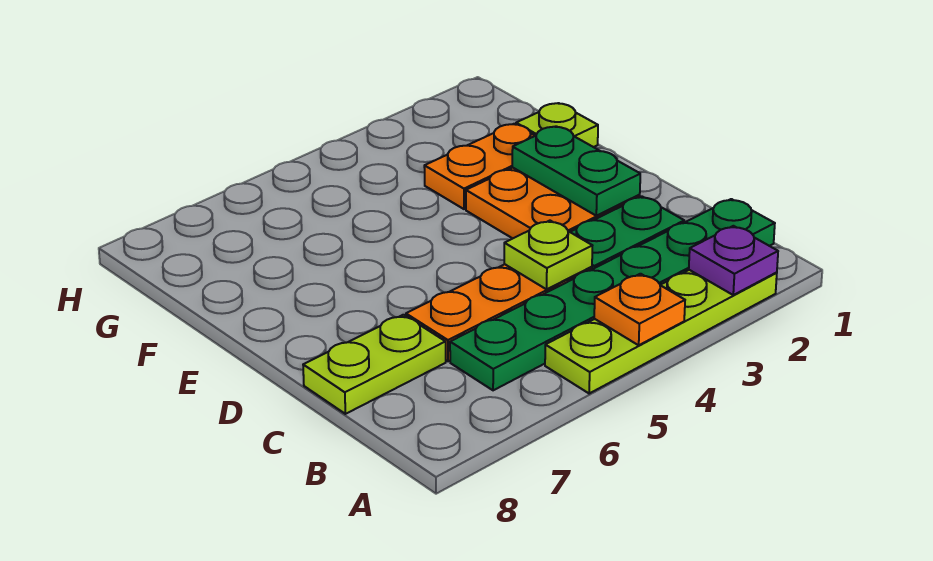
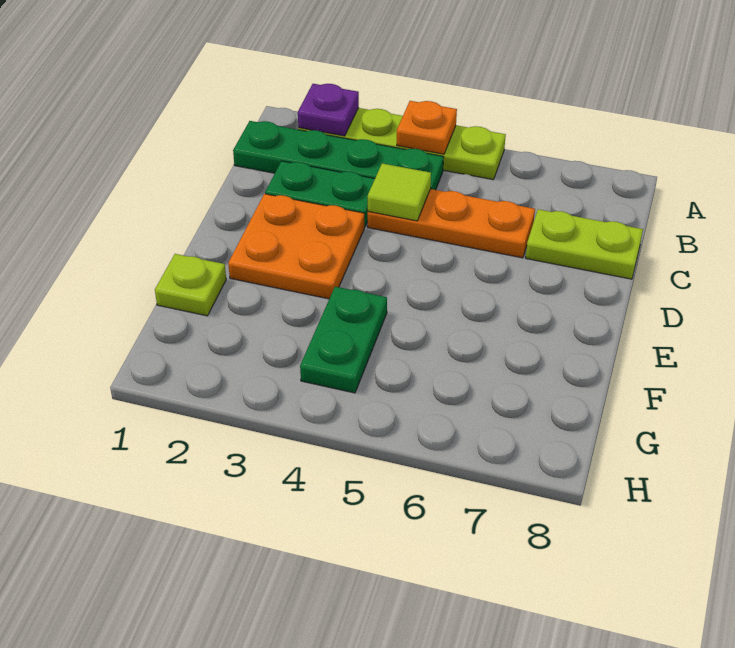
green plate B1:B6 level 1 -> green plate B1:B4 level 1
lime plate C4 level 2 -> lime tile C4 level 2
green plate D2:E2 level 2 -> green plate F4:G4 level 1
orange plate F2:F3 level 1 -> none

